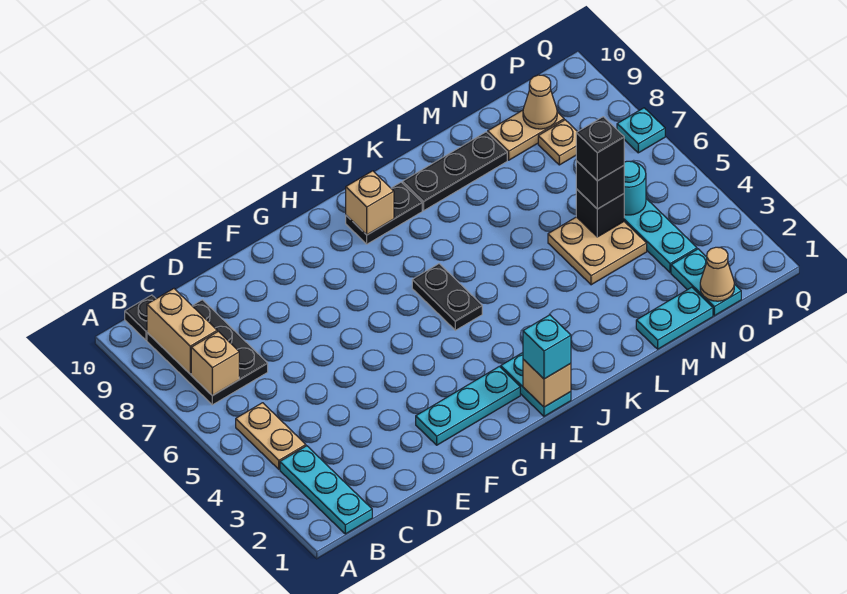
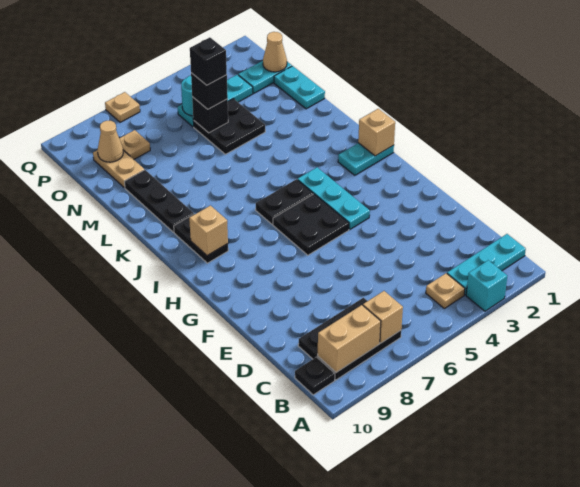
tan plate B4:B5 level 1 -> tan plate B4 level 1
cyan plate F2:H2 level 1 -> cyan plate G4:I4 level 1
none -> black plate G5:H6 level 1
cyan brick I1 level 3 -> cyan brick A3 level 1
tan plate M4:N5 level 1 -> black plate M4:N5 level 1
cyan plate Q7 level 1 -> tan plate Q7 level 1

